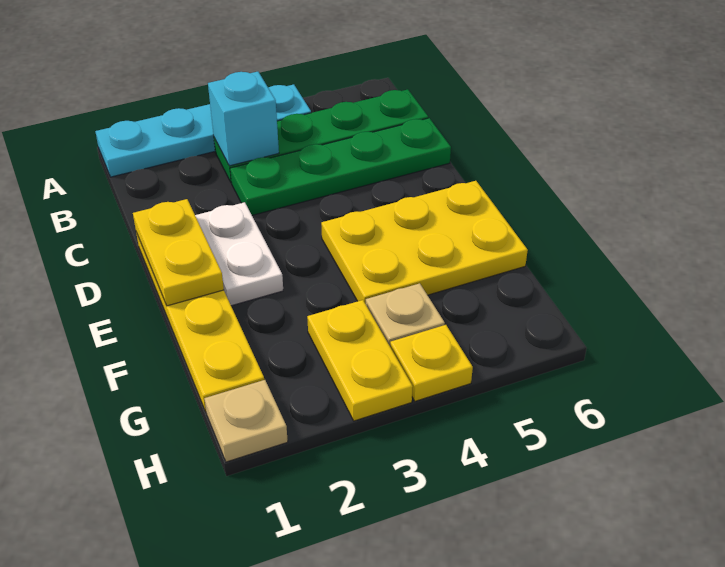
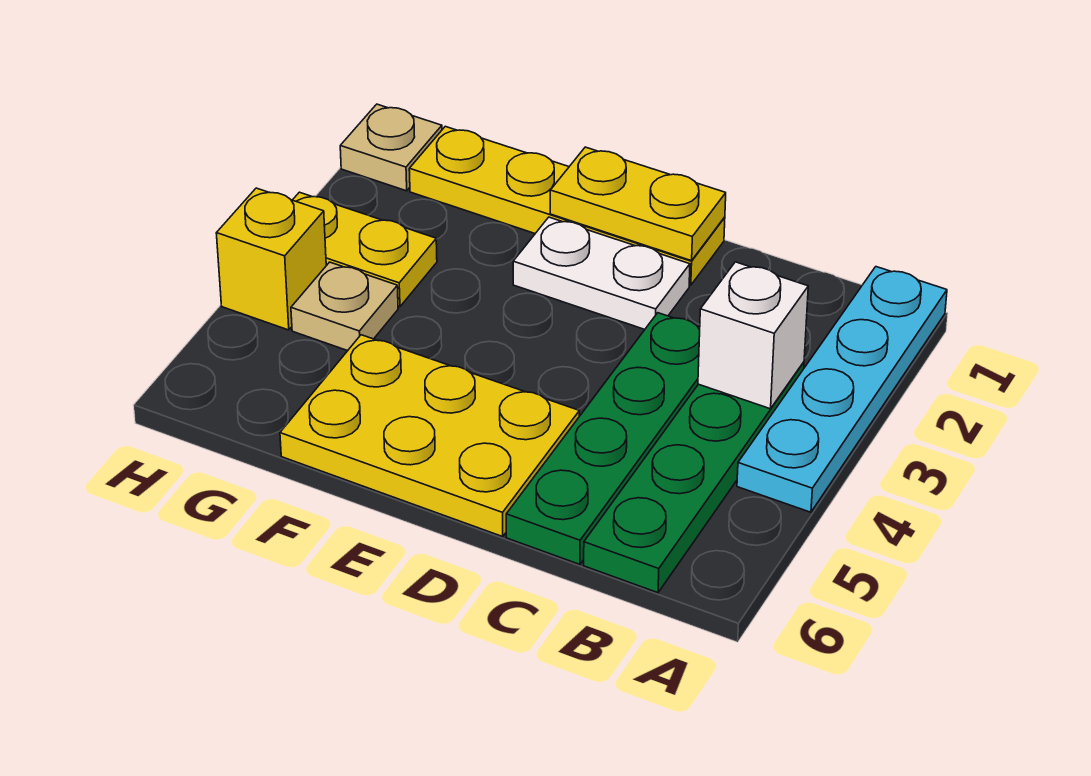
cyan brick B3 level 2 -> white brick B3 level 2
yellow plate E4:F6 level 1 -> yellow plate D5:F6 level 1
yellow plate H4 level 1 -> yellow brick H4 level 1

